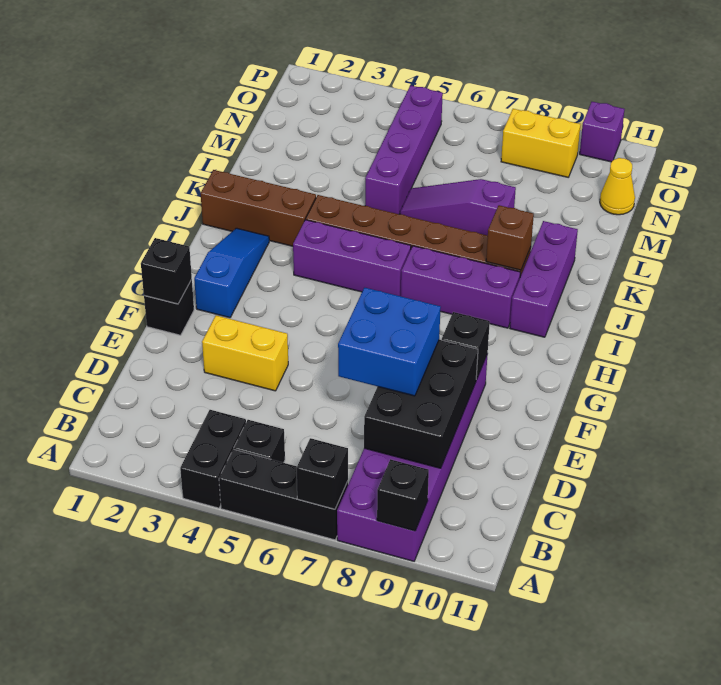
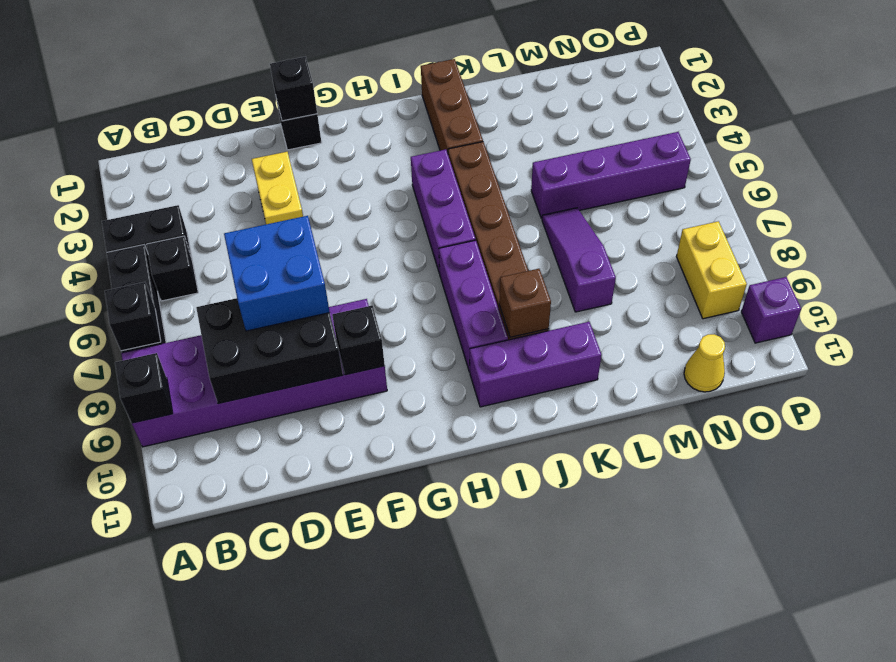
blue slope G2:I2 level 1 top G -> none

